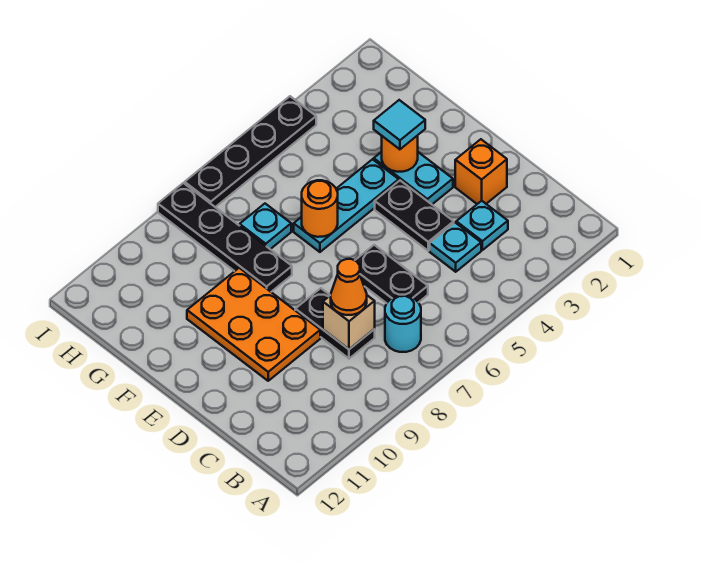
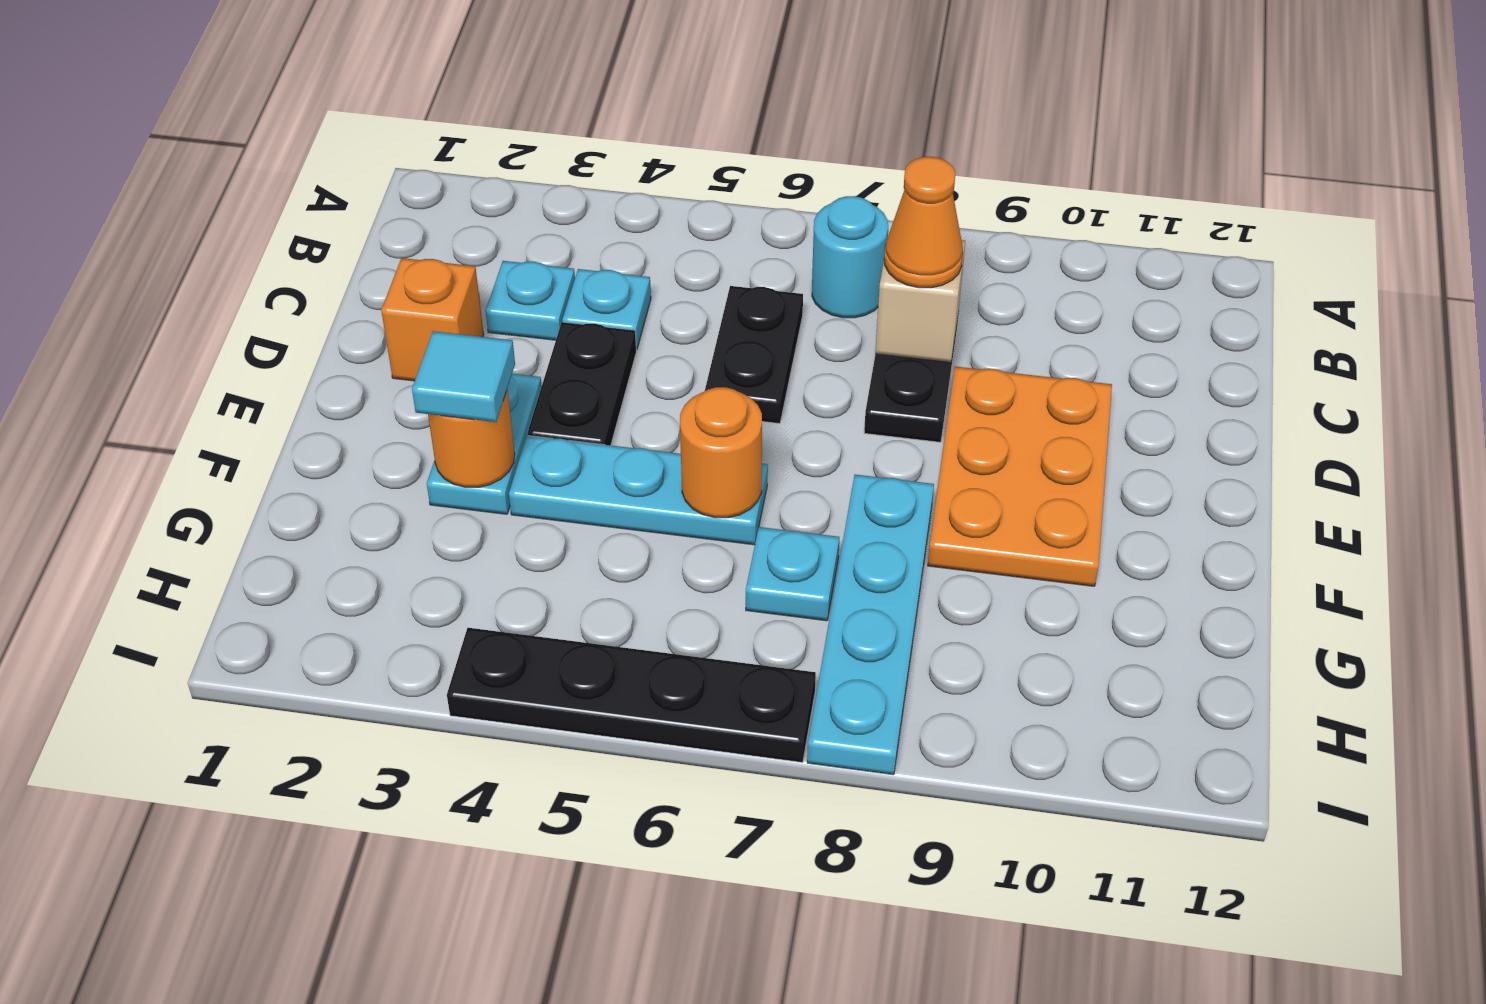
black plate F8:I8 level 1 -> cyan plate F8:I8 level 1

